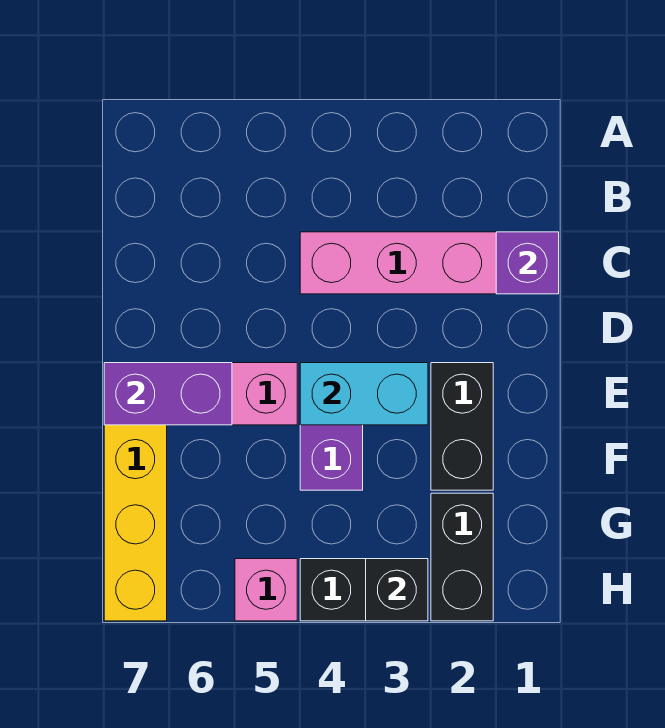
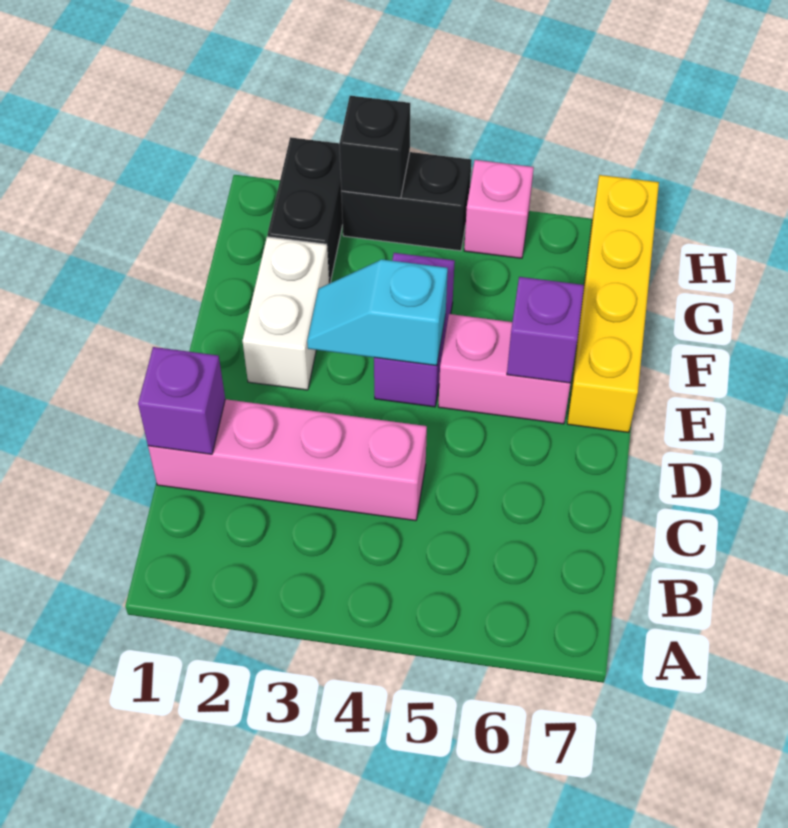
black brick E2:F2 level 1 -> white brick E2:F2 level 1
cyan brick E3:E4 level 2 -> cyan slope E3:E4 level 2 top 4
purple brick E6:E7 level 2 -> purple brick E6 level 2

